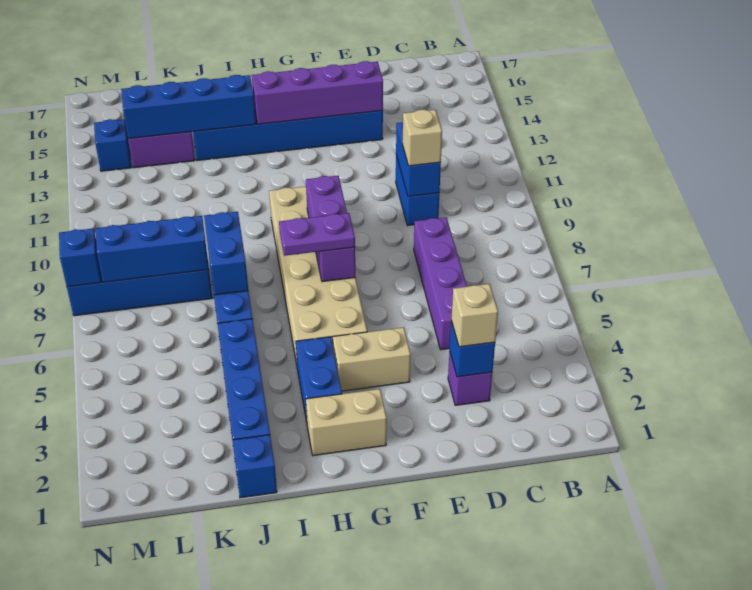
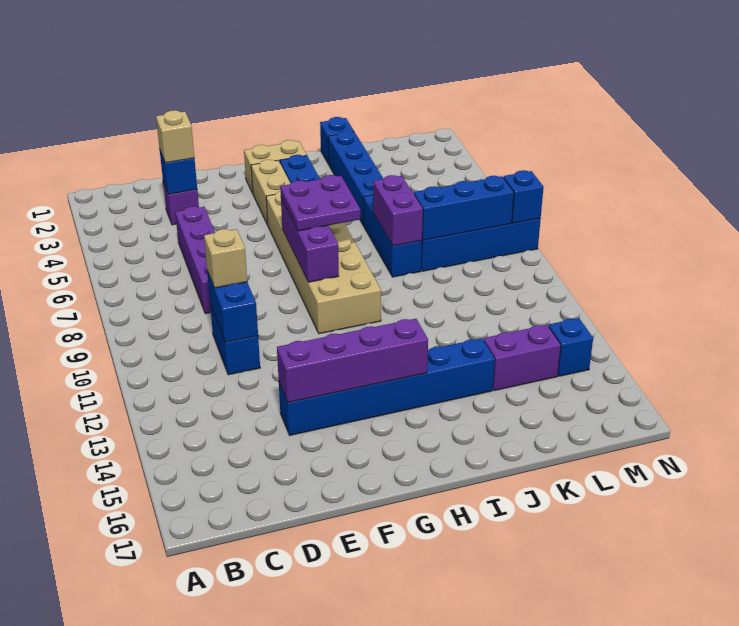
tan brick F4:G4 level 1 -> tan brick G3:G4 level 1
purple plate G7:H7 level 3 -> purple plate G7:H8 level 3
blue brick I14:L14 level 2 -> none
blue brick J7:J8 level 2 -> purple brick J7:J8 level 2

